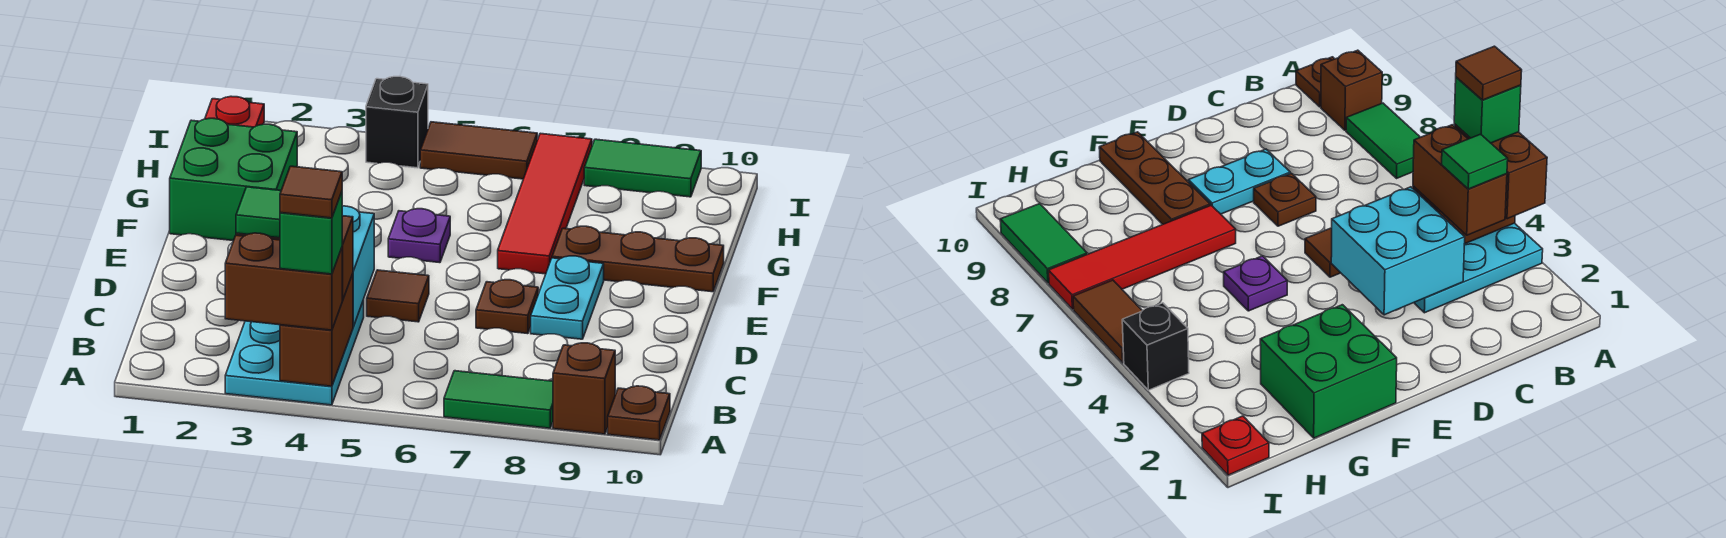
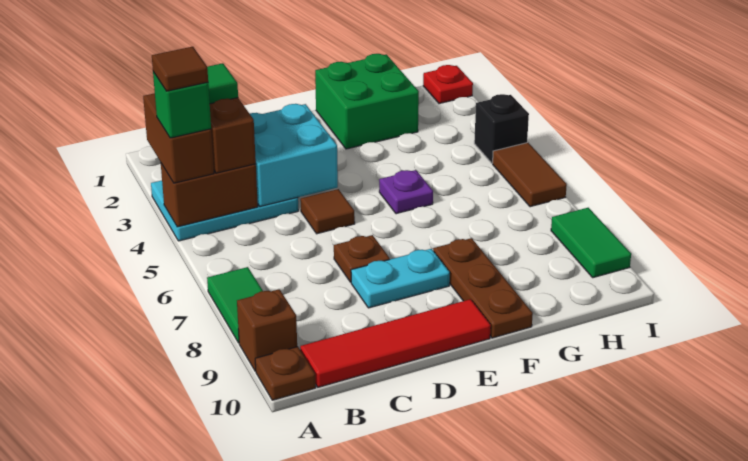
red tile F7:I7 level 1 -> red tile B10:E10 level 1

